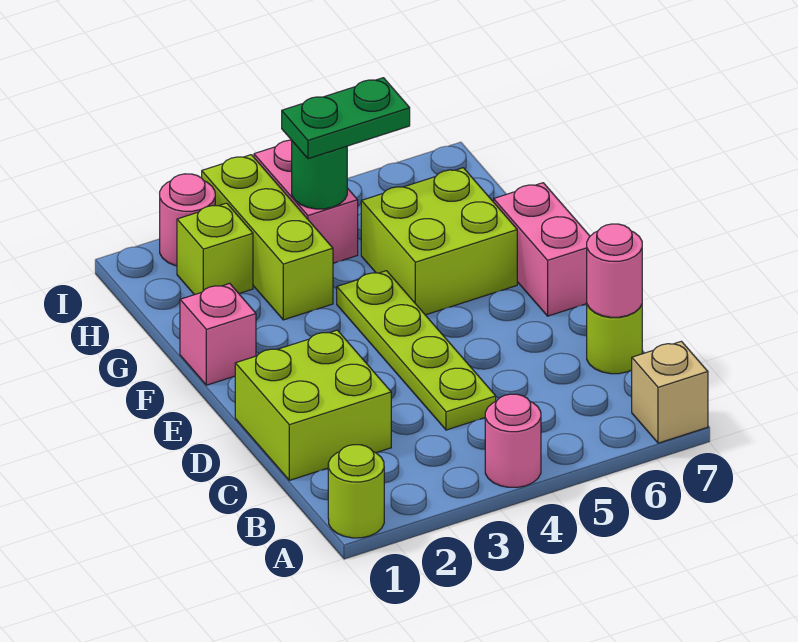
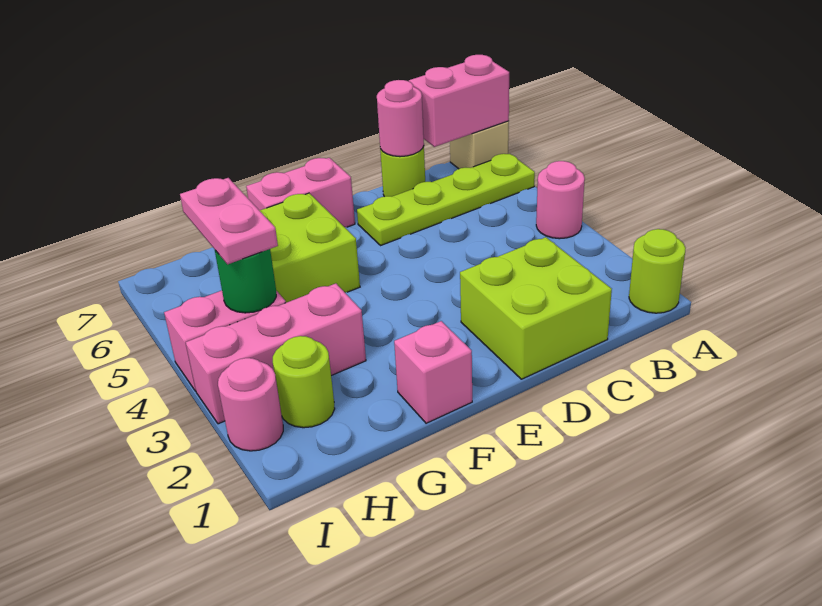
none -> pink brick A7:B7 level 2
lime plate C4:F4 level 1 -> lime plate A6:D6 level 1
lime brick G3:I3 level 1 -> pink brick G3:I3 level 1
lime brick H2 level 1 -> lime round brick H2 level 1
green plate H4:H5 level 3 -> pink plate H4:H5 level 3

